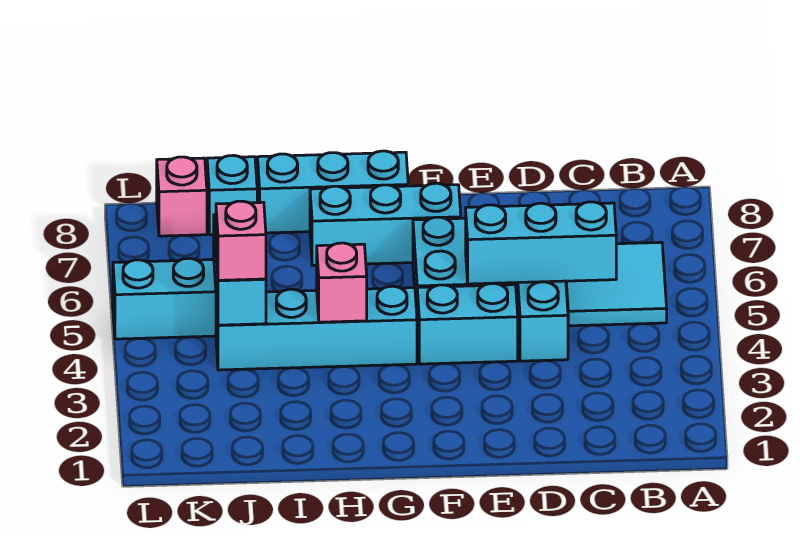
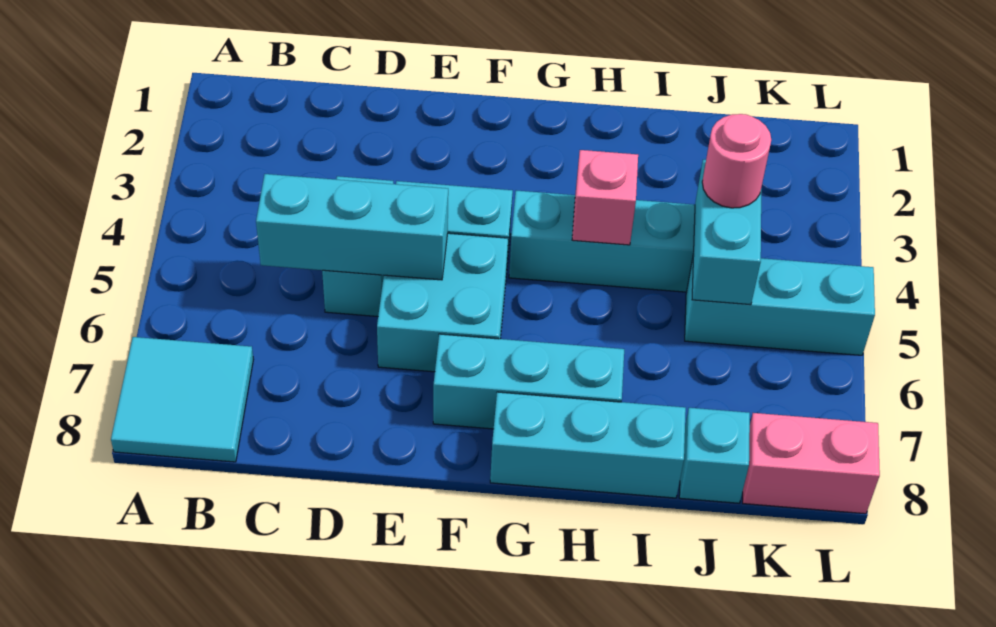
cyan tile B5:C6 level 1 -> cyan tile A7:B8 level 1
pink brick J4 level 3 -> pink round brick J4 level 3
pink brick K8 level 1 -> pink brick K8:L8 level 1

